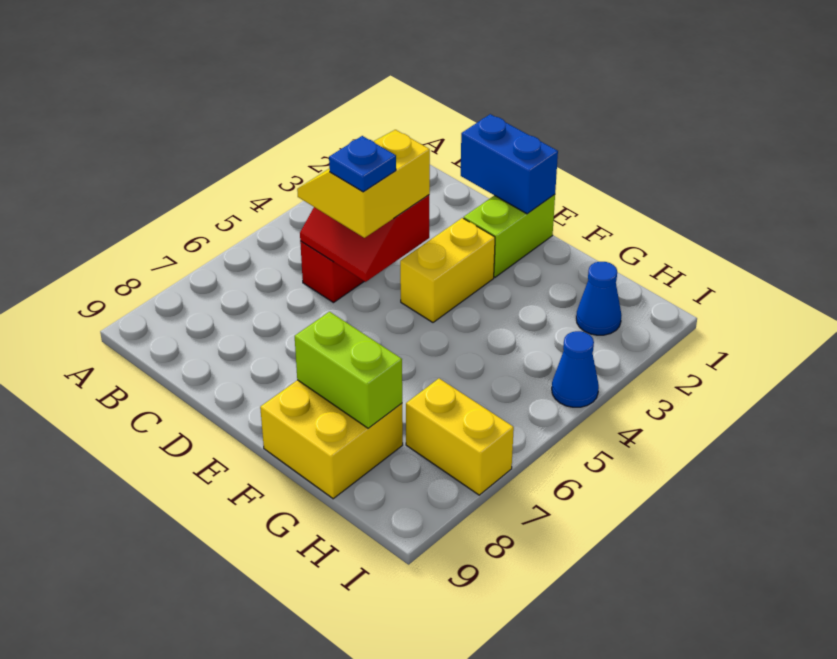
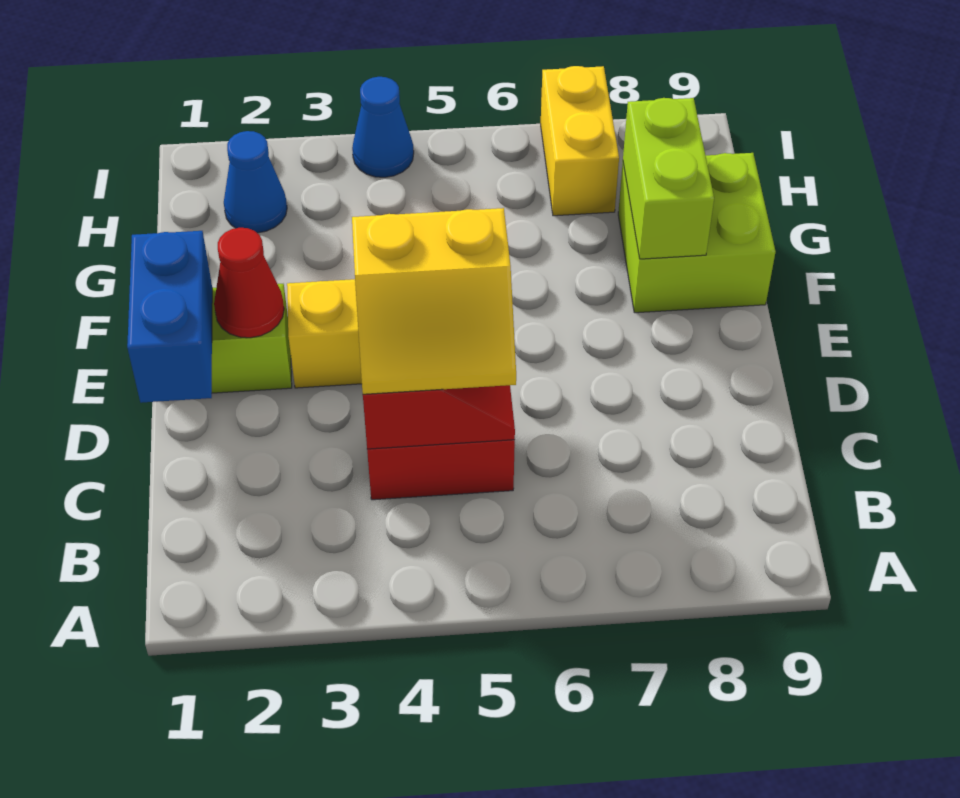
blue plate D5 level 4 -> none
none -> red cone E2 level 2
yellow brick F8:G9 level 1 -> lime brick F8:G9 level 1

